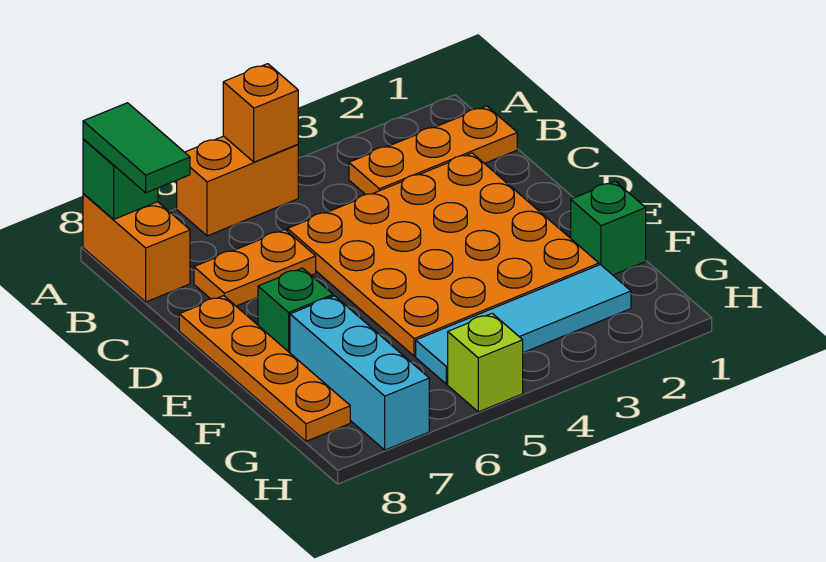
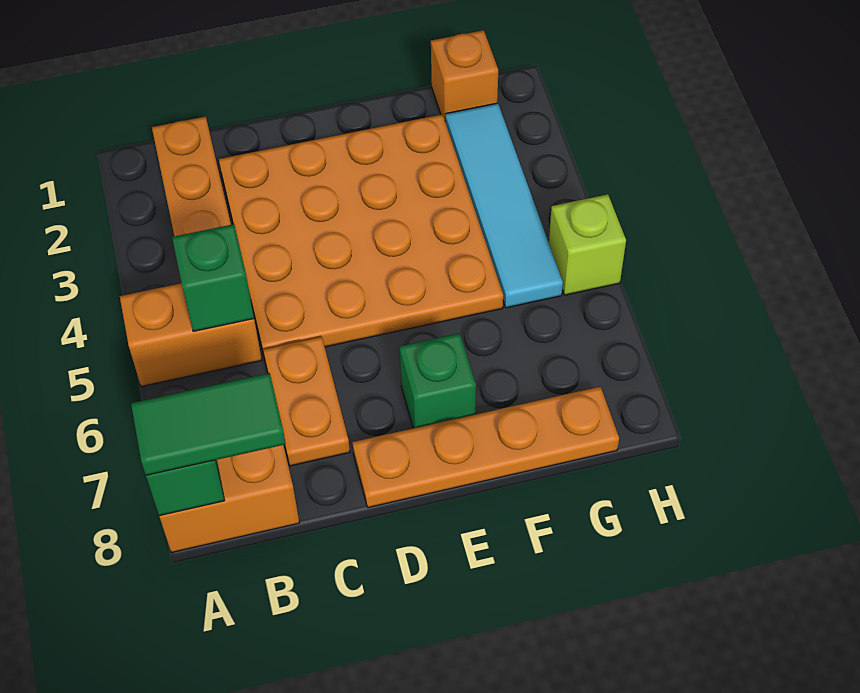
orange brick A5:A6 level 1 -> orange brick A5:B5 level 1
orange brick A5 level 2 -> orange brick G1 level 1
green brick F1 level 1 -> green brick B5 level 2
cyan brick F7:H7 level 1 -> none

